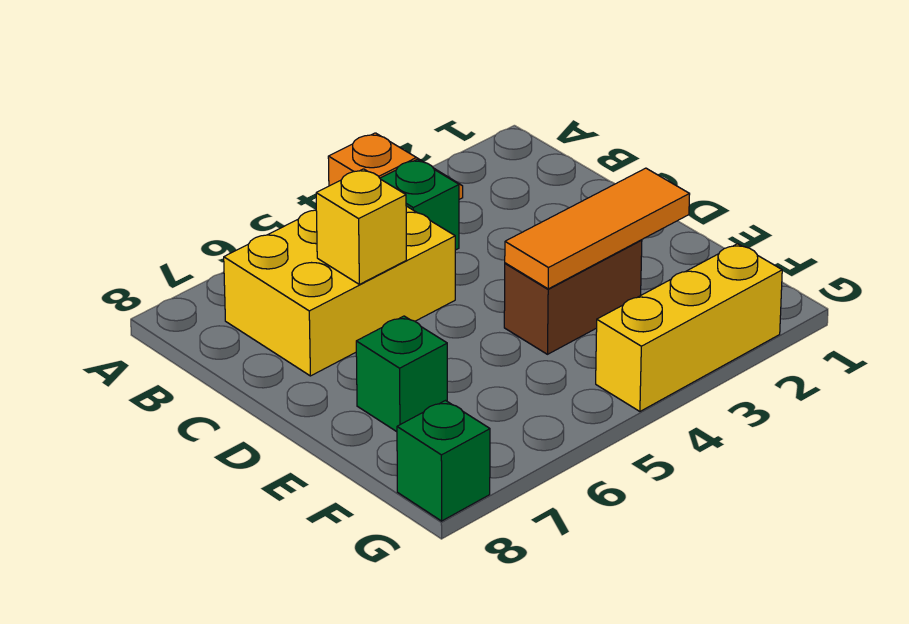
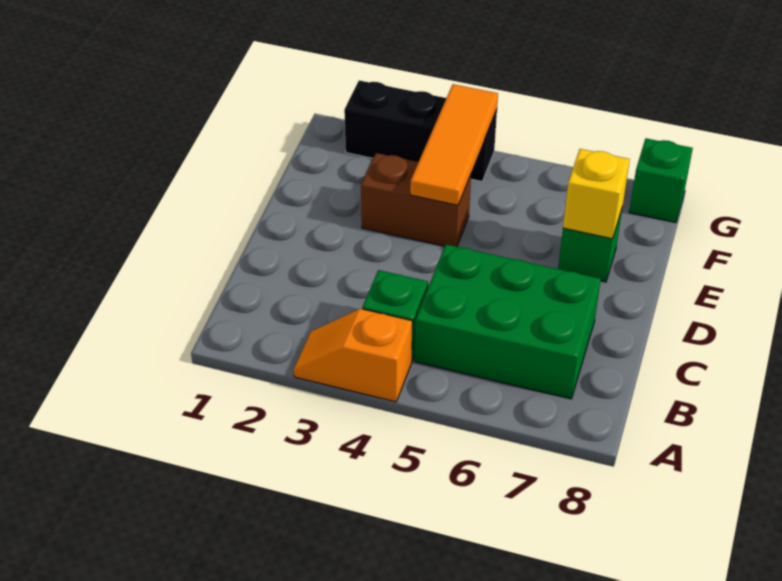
yellow brick B5:C7 level 1 -> green brick B5:C7 level 1
yellow brick C6 level 2 -> yellow brick E7 level 2
orange tile E2:E4 level 2 -> orange tile E4:G4 level 2
yellow brick G2:G4 level 1 -> black brick G2:G4 level 1

